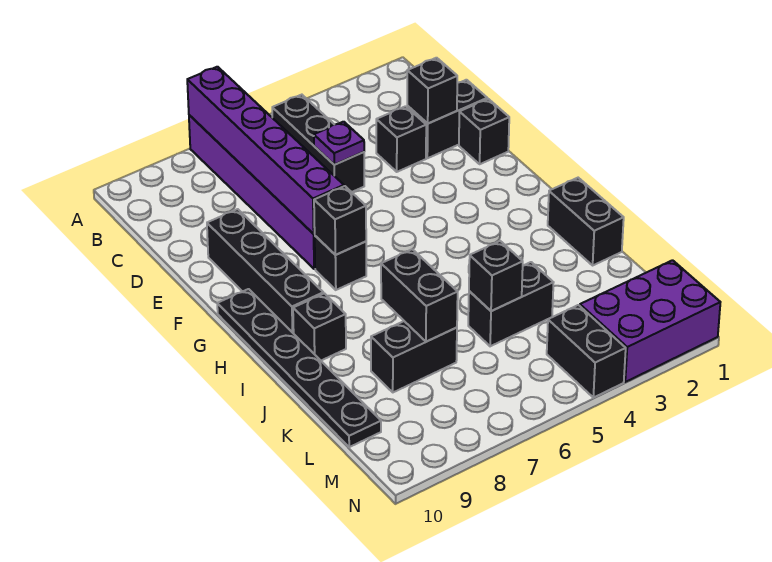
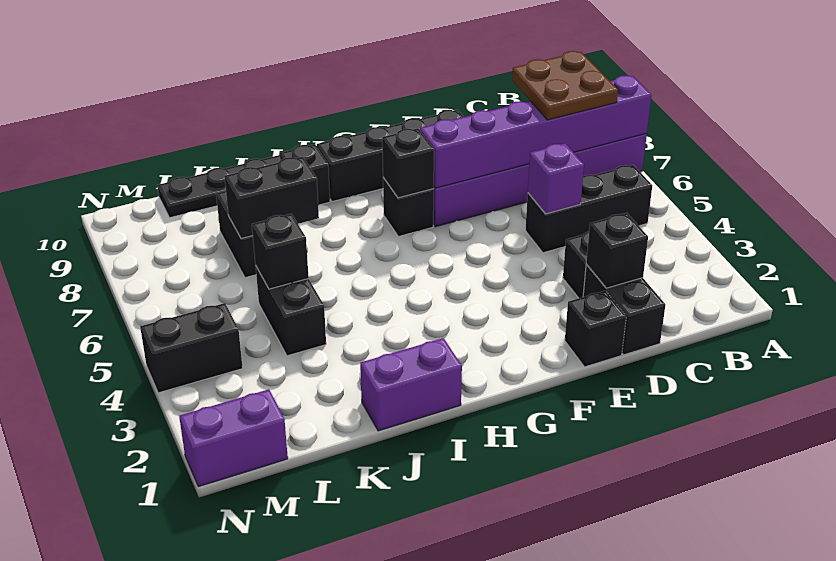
none -> brown plate B7:C8 level 3
purple plate D5 level 2 -> purple brick D5 level 2
black brick I1:J1 level 1 -> purple brick I1:J1 level 1
purple brick M1:N3 level 1 -> purple brick M1:N1 level 1

